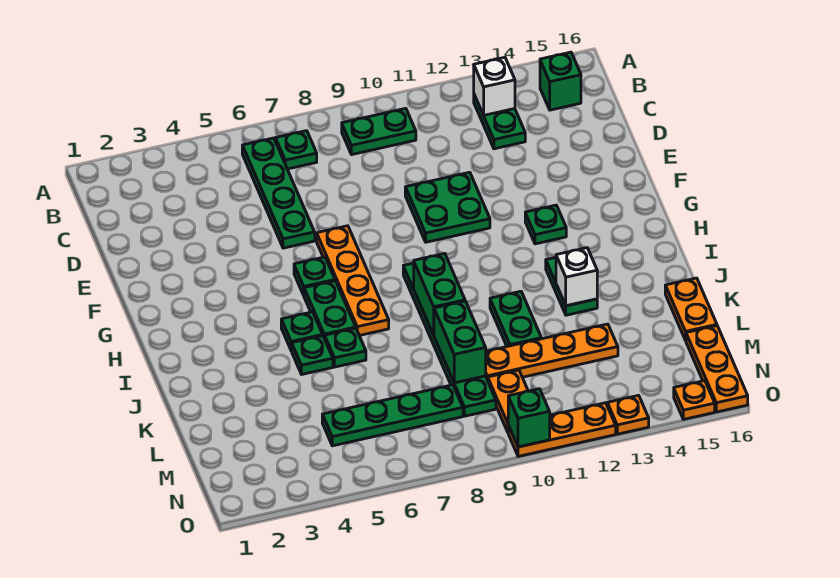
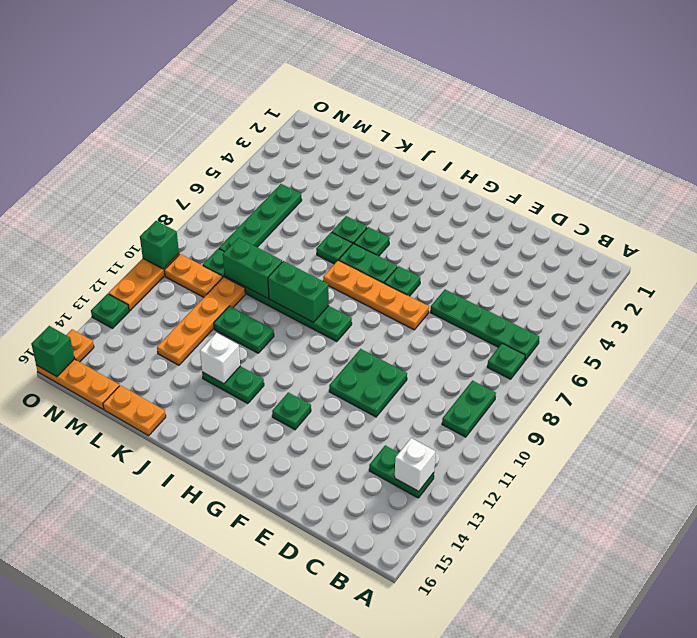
green brick B15 level 1 -> green brick O16 level 2
orange plate O13 level 1 -> green plate O13 level 1

